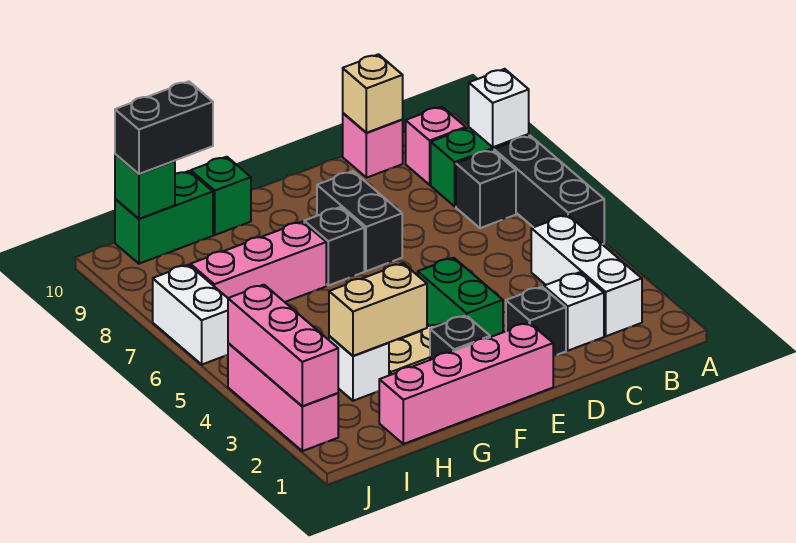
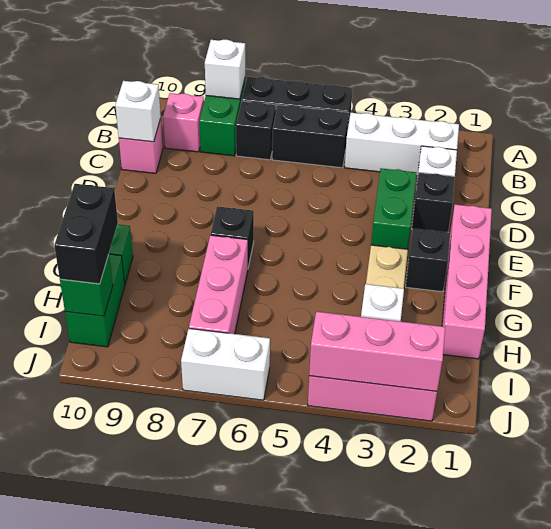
tan brick C10 level 2 -> white brick C10 level 2
green brick E3:E4 level 1 -> green brick D3:E3 level 1
black brick E7:E8 level 1 -> black brick B5:B6 level 1
tan brick G3:H3 level 2 -> none

